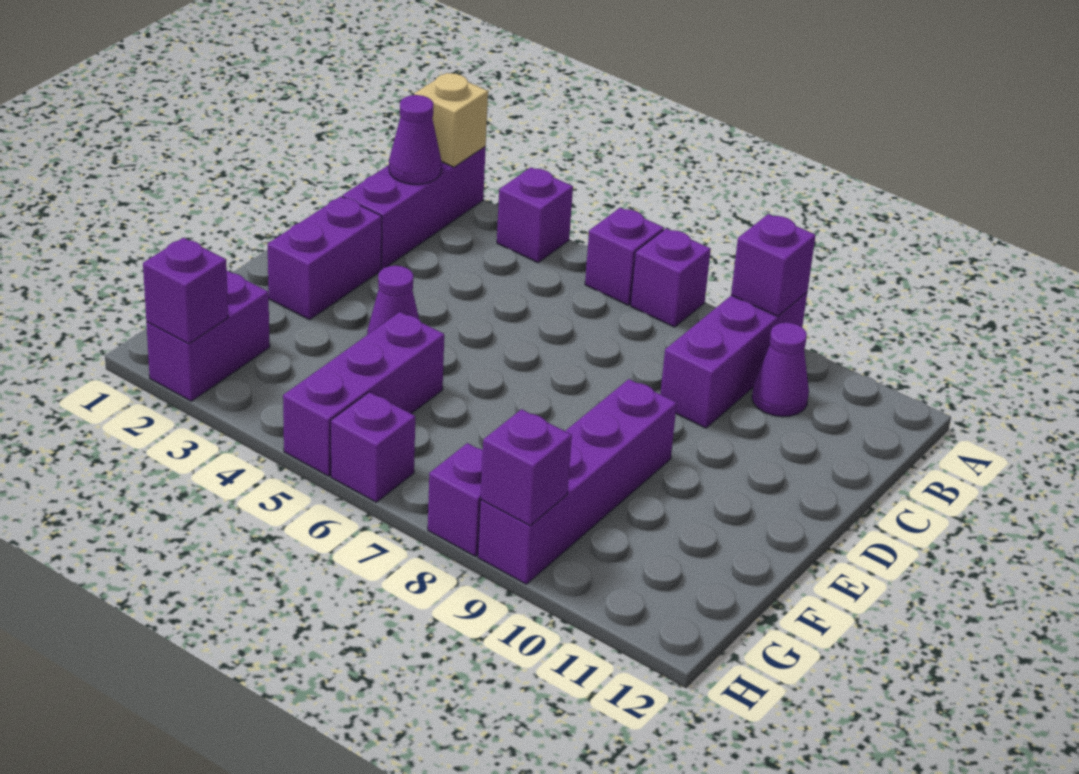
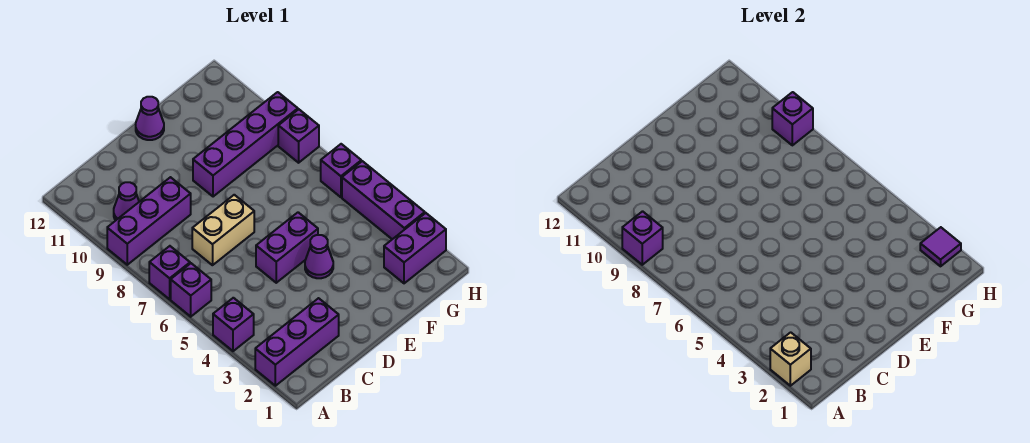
purple cone B2 level 2 -> purple cone E12 level 1
none -> tan brick C7:D7 level 1
purple brick D2:E2 level 1 -> purple brick D5:E5 level 1
purple brick F5:H5 level 1 -> purple brick H3:H5 level 1
purple brick H2 level 2 -> purple tile H2 level 2

